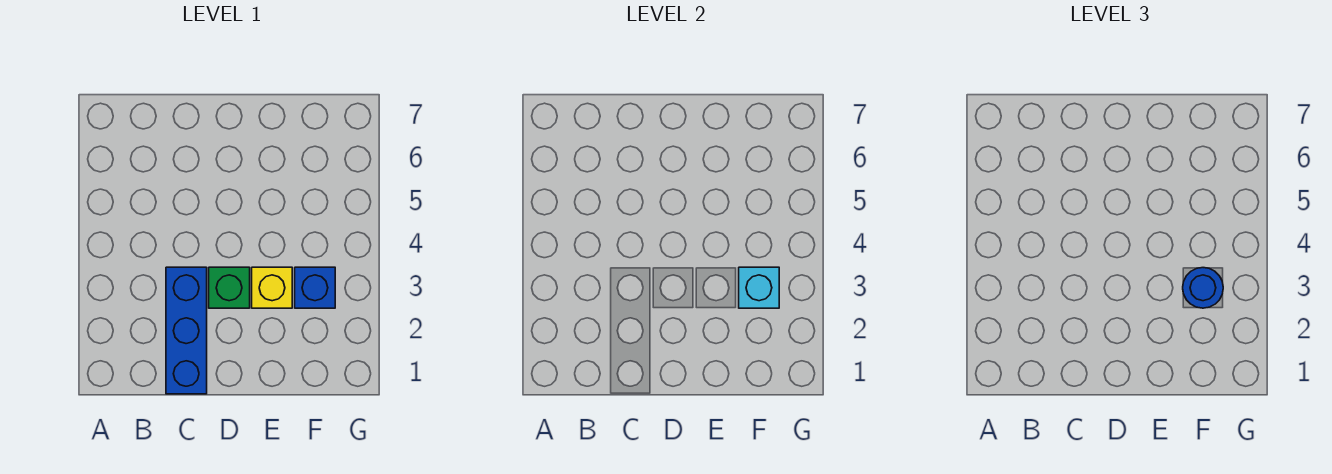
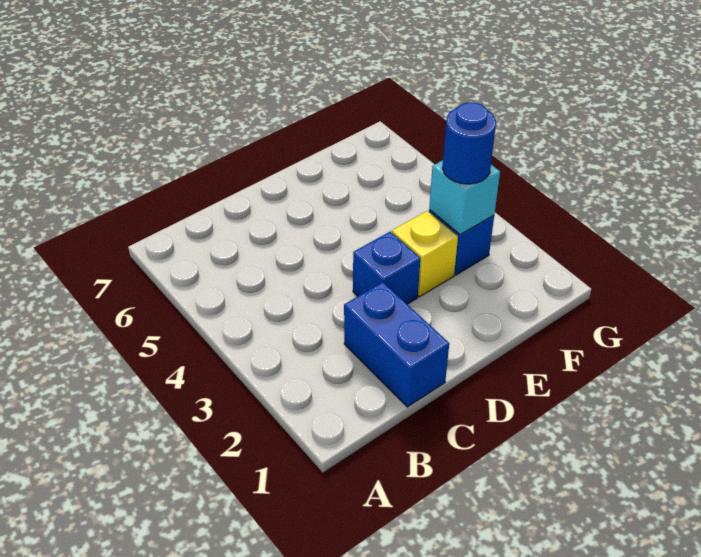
blue brick C1:C3 level 1 -> blue brick C1:C2 level 1
green brick D3 level 1 -> blue brick D3 level 1

